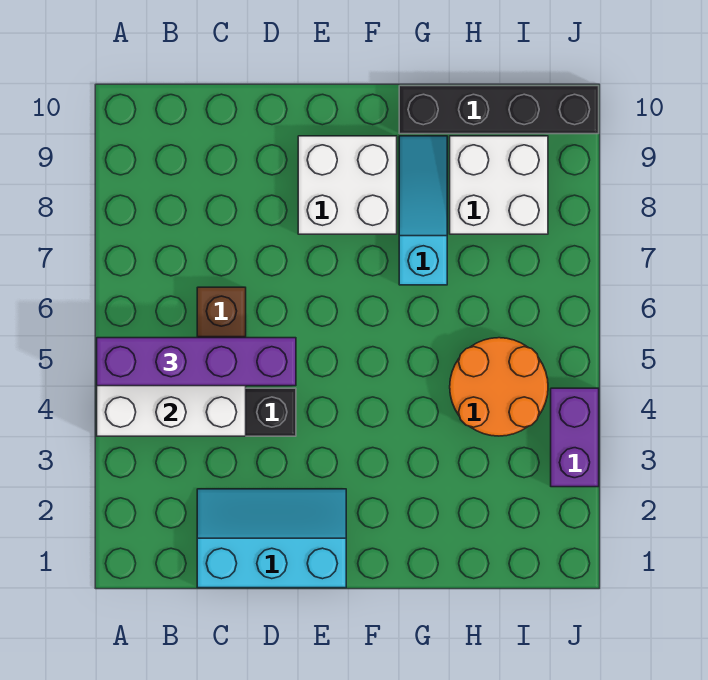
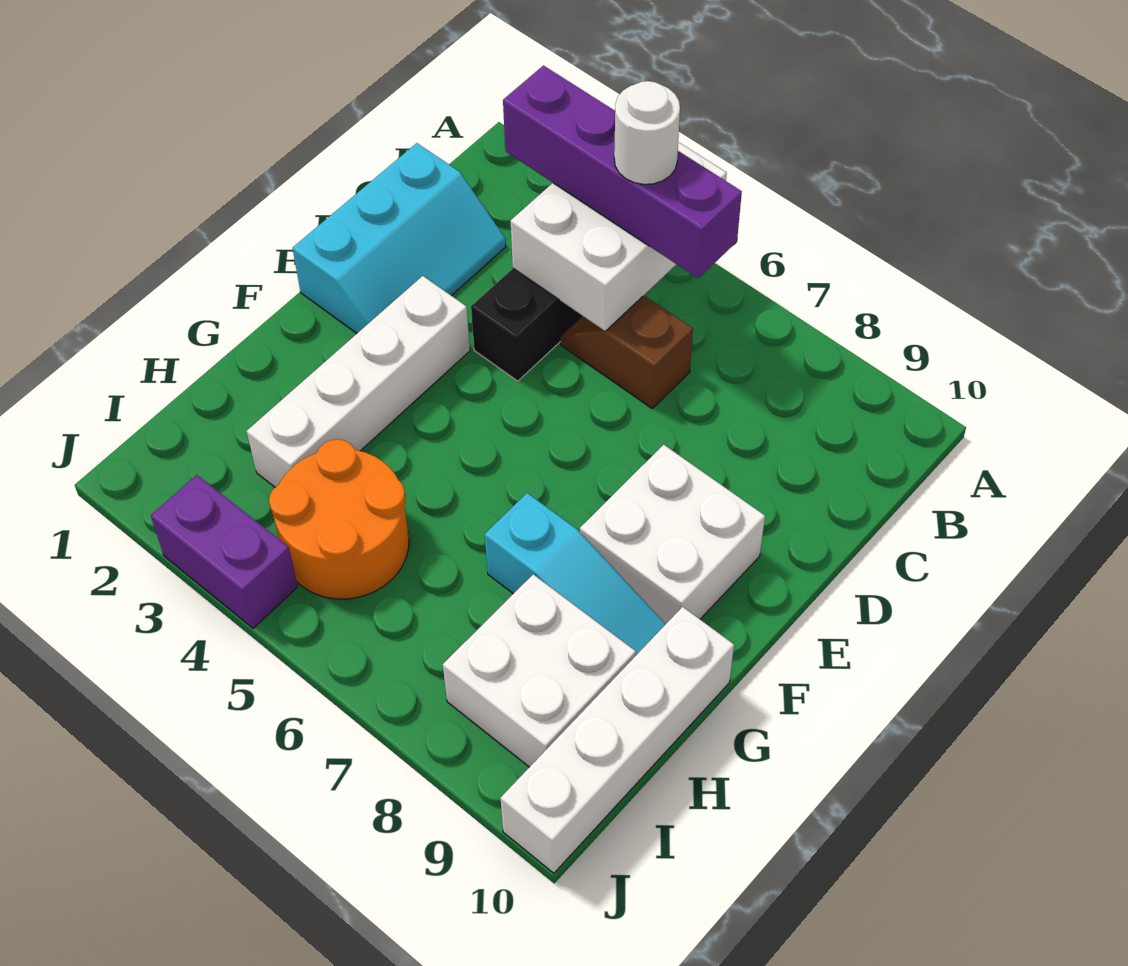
purple brick A5:D5 level 3 -> purple brick B3:B6 level 3
none -> white round brick B5 level 4
none -> white brick E3:H3 level 1
black brick G10:J10 level 1 -> white brick G10:J10 level 1

